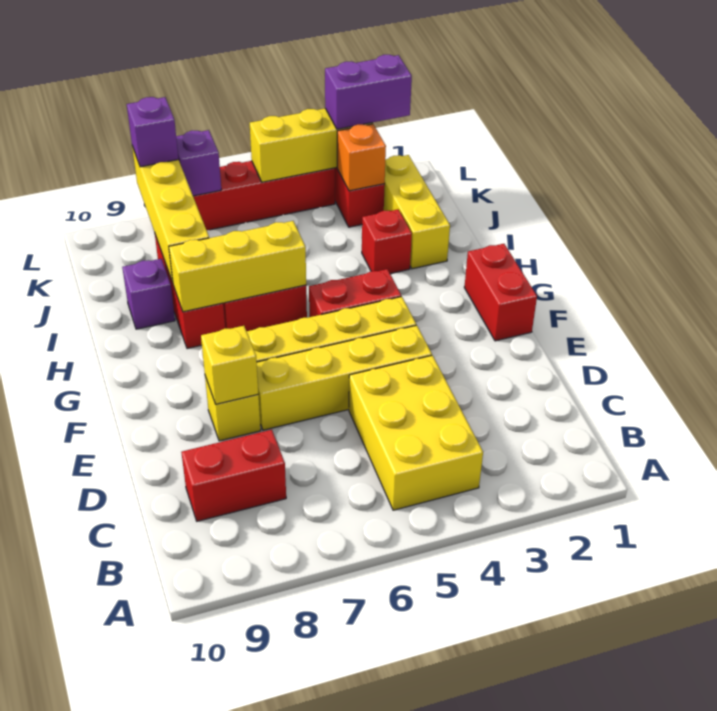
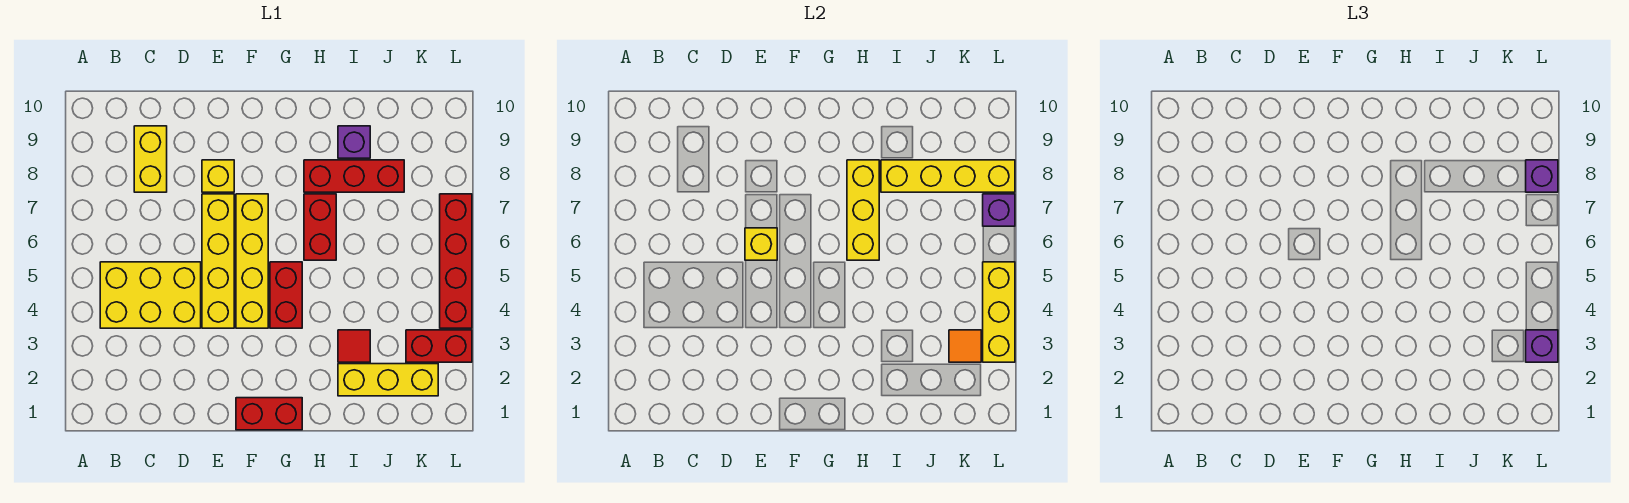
red brick C8:C9 level 1 -> yellow brick C8:C9 level 1
yellow brick E8 level 2 -> yellow brick E6 level 2
red brick I3 level 1 -> red tile I3 level 1
orange brick K3 level 2 -> orange tile K3 level 2
purple brick L2:L3 level 3 -> purple brick L3 level 3

